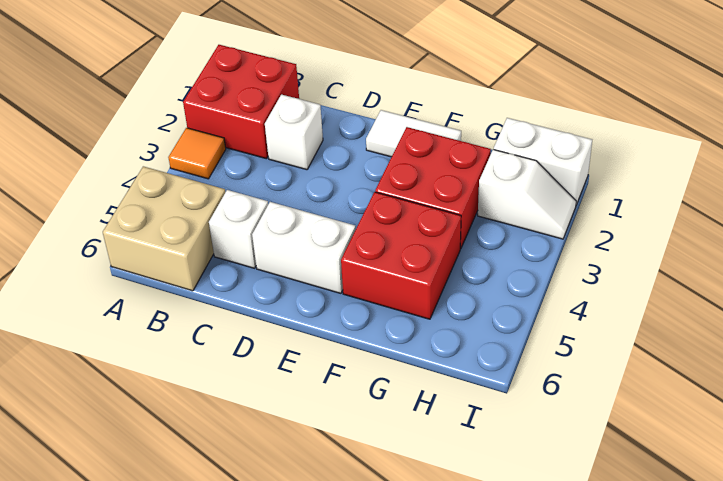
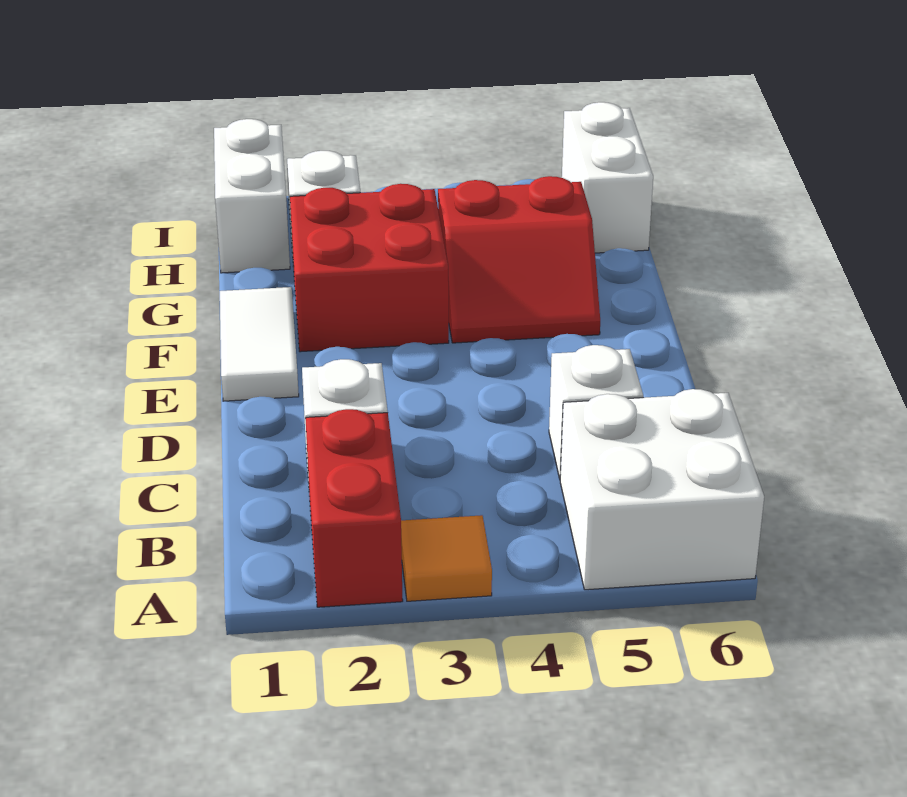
red brick A1:B2 level 1 -> red brick A2:B2 level 1
tan brick A5:B6 level 1 -> white brick A5:B6 level 1
white brick D5:E5 level 1 -> white brick H6:I6 level 1
red brick F4:G5 level 1 -> red slope F4:G5 level 1 top G

